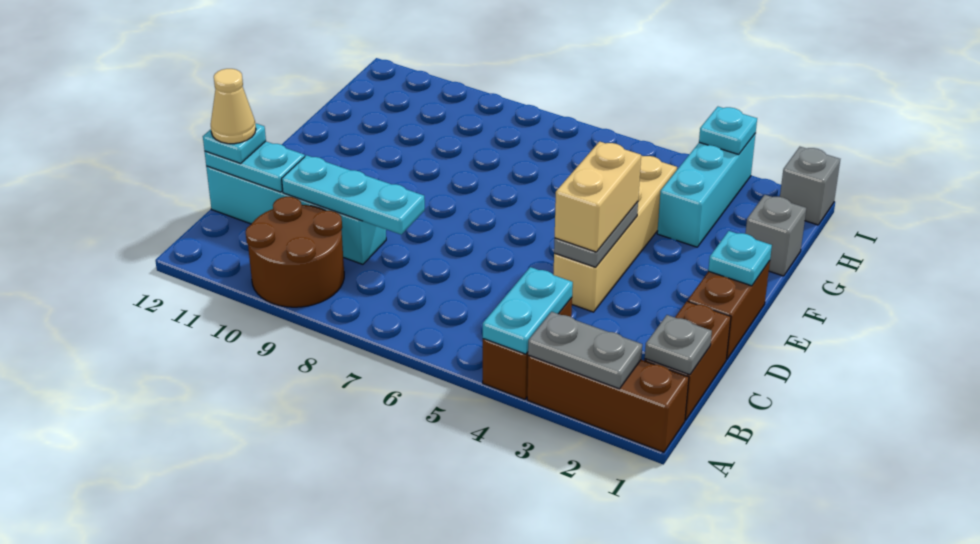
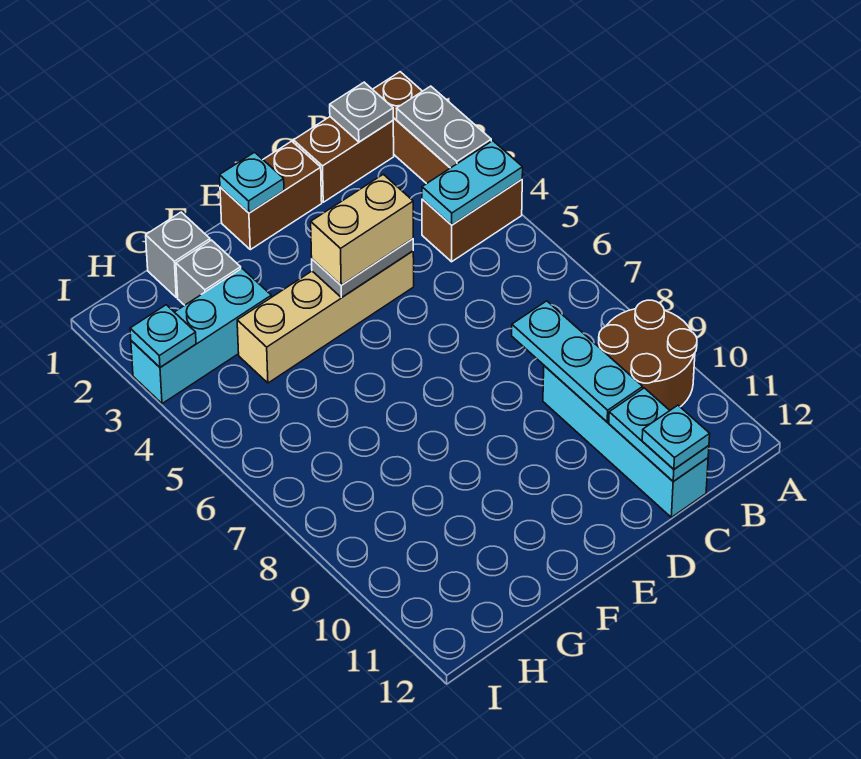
tan cone C12 level 4 -> none
grey brick I1 level 1 -> grey brick G2 level 1

